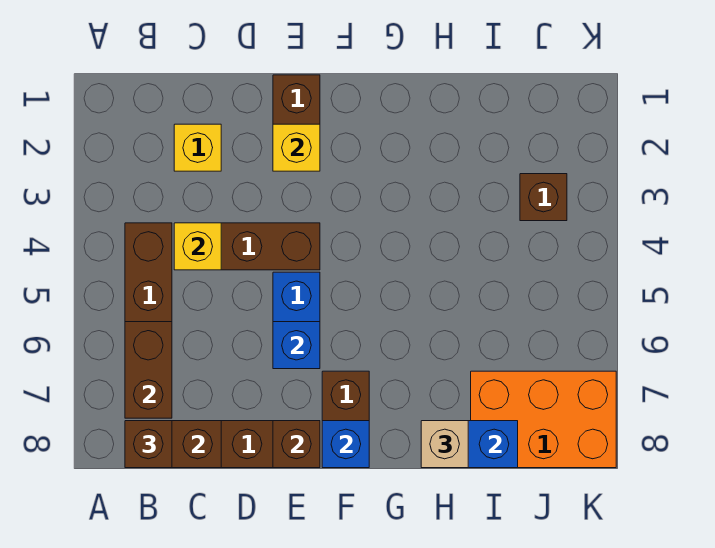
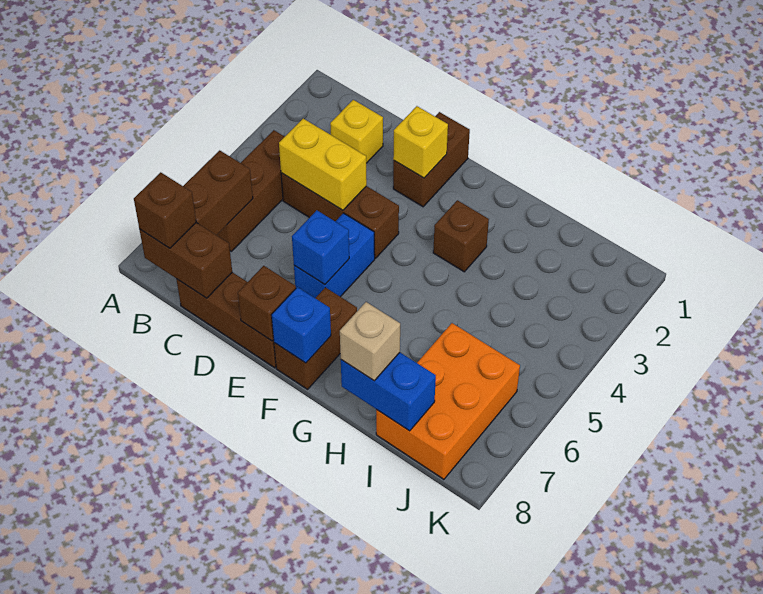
yellow brick C4 level 2 -> yellow brick C4:D4 level 2
orange brick I7:K8 level 1 -> orange brick I6:J8 level 1
brown brick J3 level 1 -> brown brick G3 level 1

